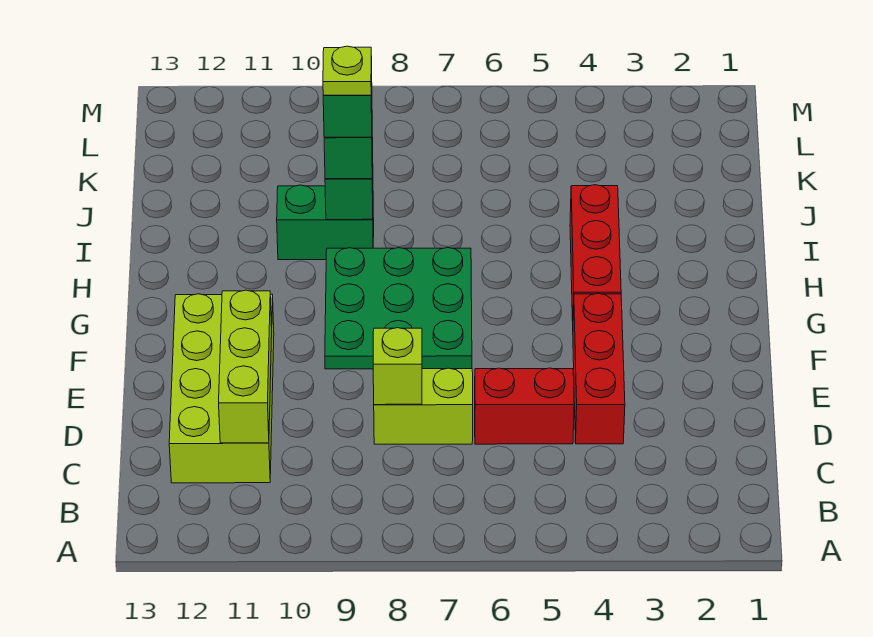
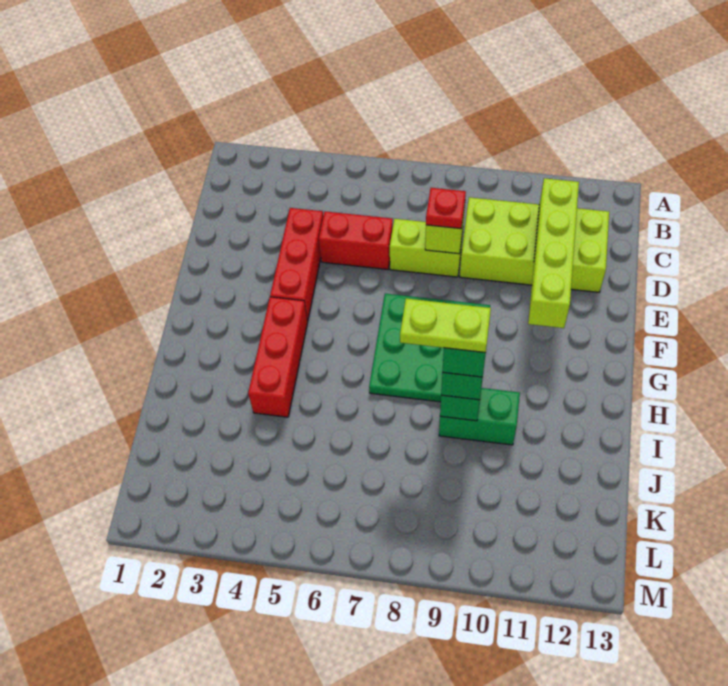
lime brick C11:F12 level 1 -> lime brick C9:D12 level 1
lime brick C11:E11 level 2 -> lime brick C11:F11 level 2
none -> red plate D8 level 3
lime plate I9 level 5 -> lime plate I8:I9 level 5

